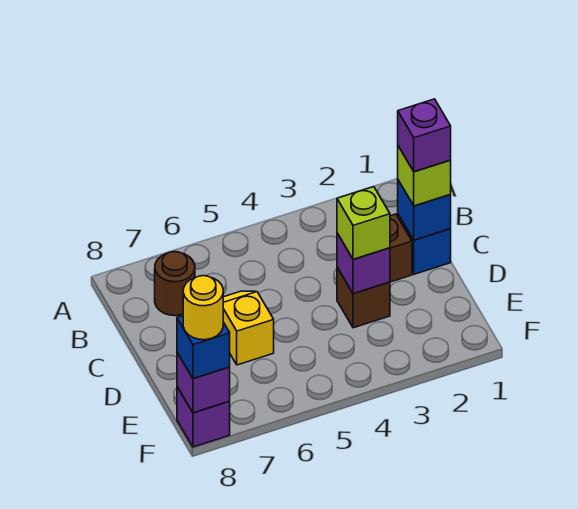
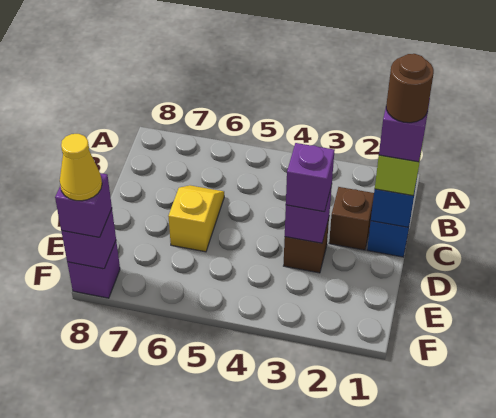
brown round brick B7 level 1 -> brown round brick C1 level 5
lime brick D3 level 3 -> purple brick D3 level 3
blue brick F8 level 3 -> purple brick F8 level 3
yellow round brick F8 level 4 -> yellow cone F8 level 4

